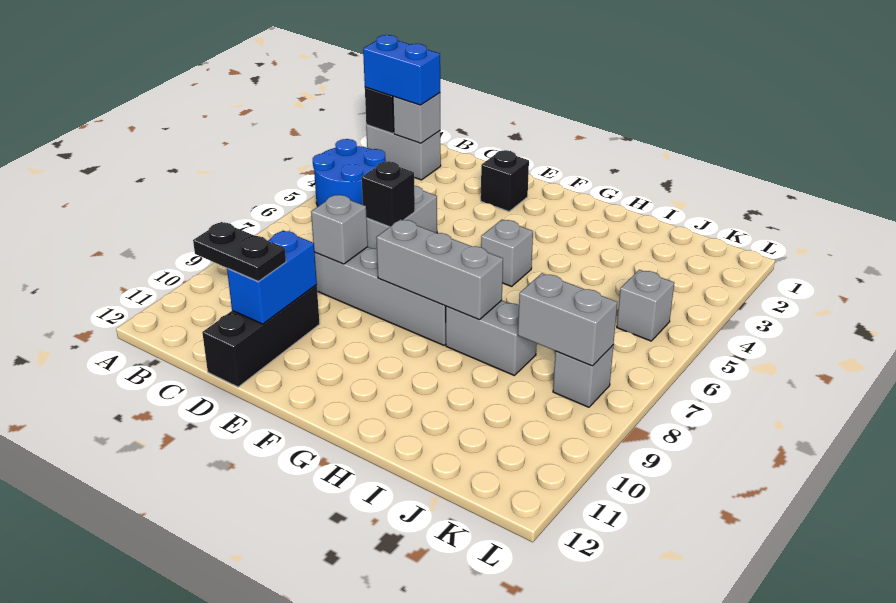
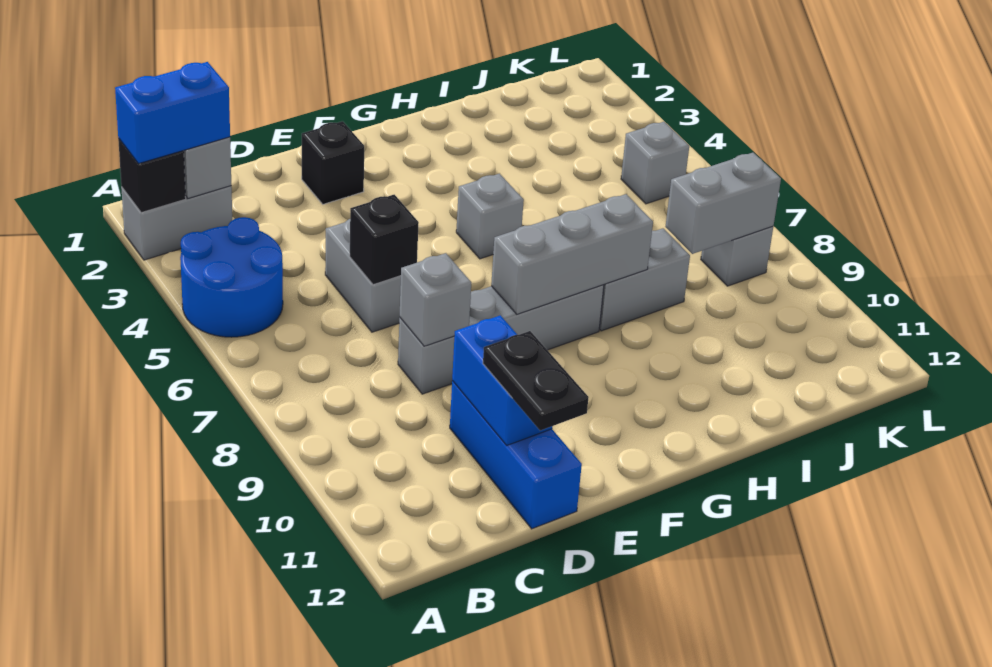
black plate C11:D11 level 3 -> black plate D11:D12 level 3
black brick D10:D12 level 1 -> blue brick D10:D12 level 1

